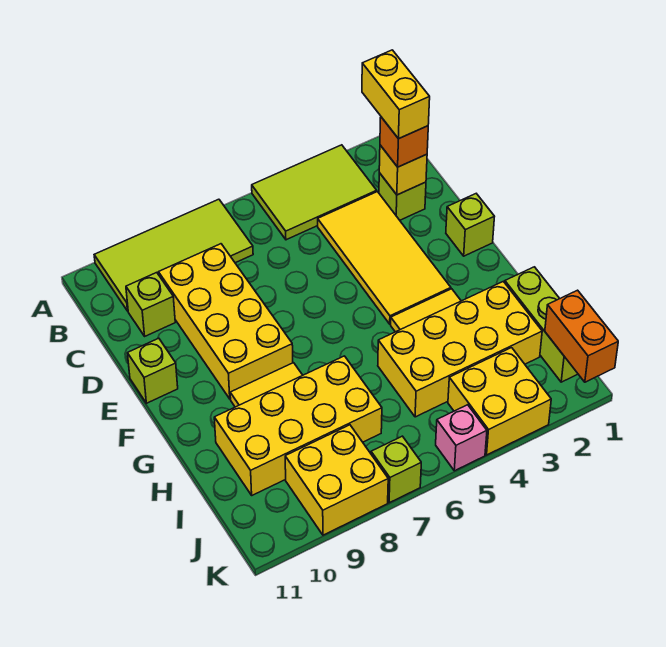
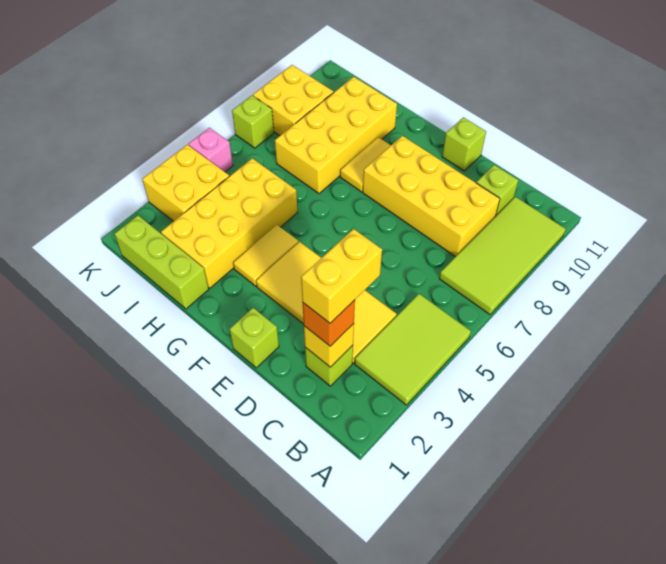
yellow brick B2:C2 level 4 -> yellow brick C2:C3 level 4
orange brick J1:K1 level 2 -> none

